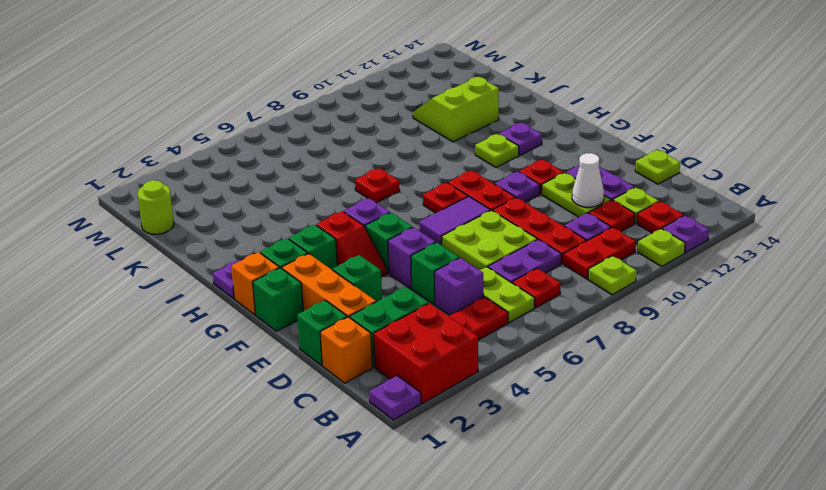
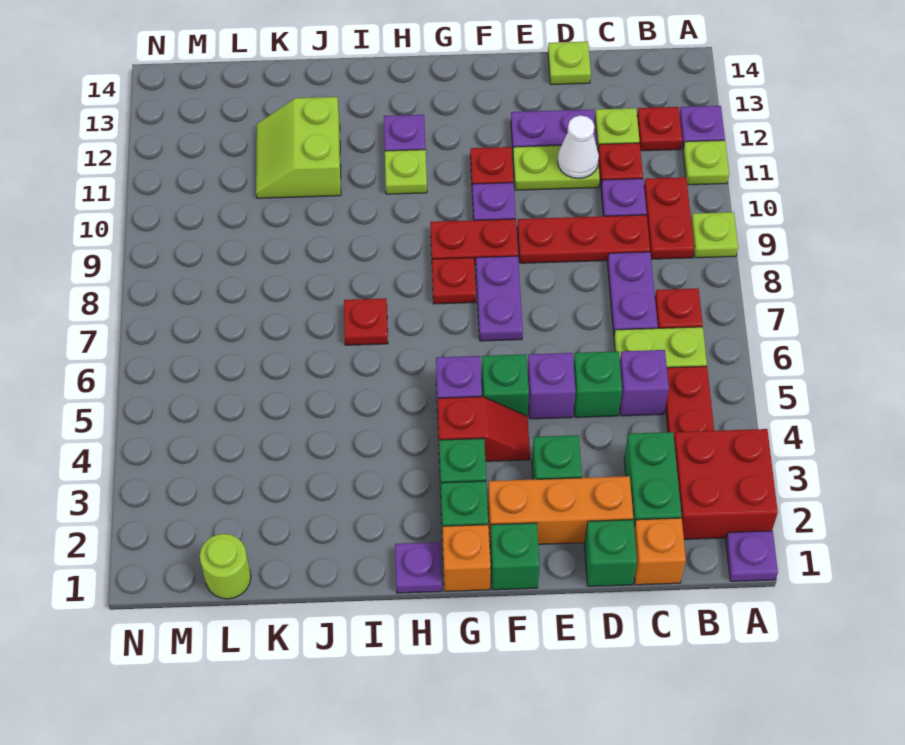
lime plate D7:E8 level 1 -> none
purple tile F7:F8 level 1 -> purple plate F7:F8 level 1

